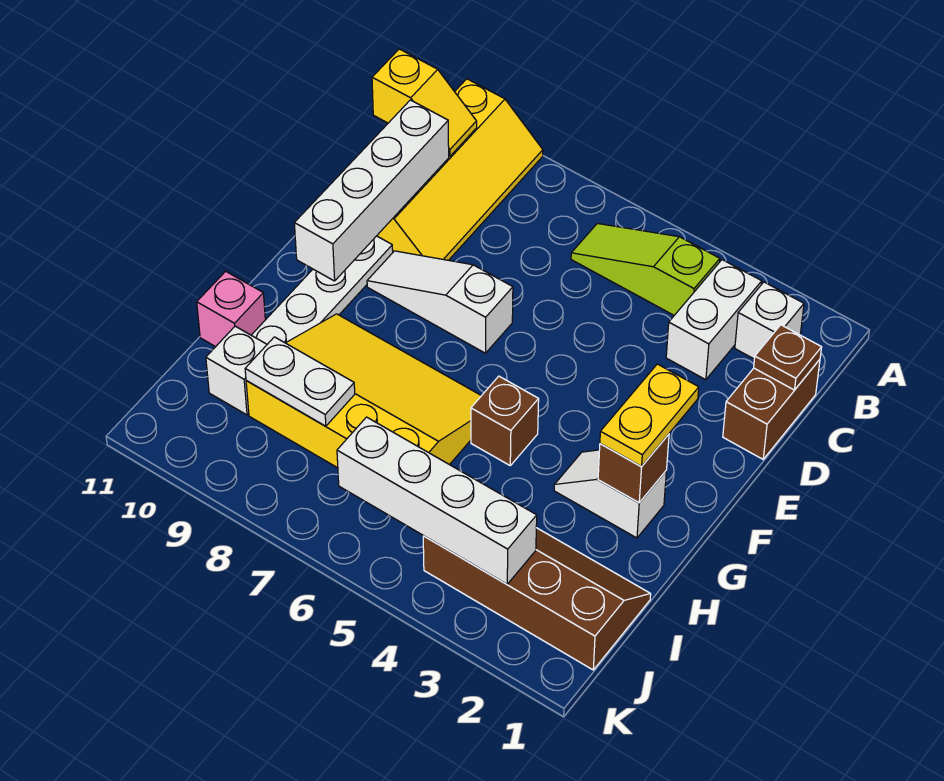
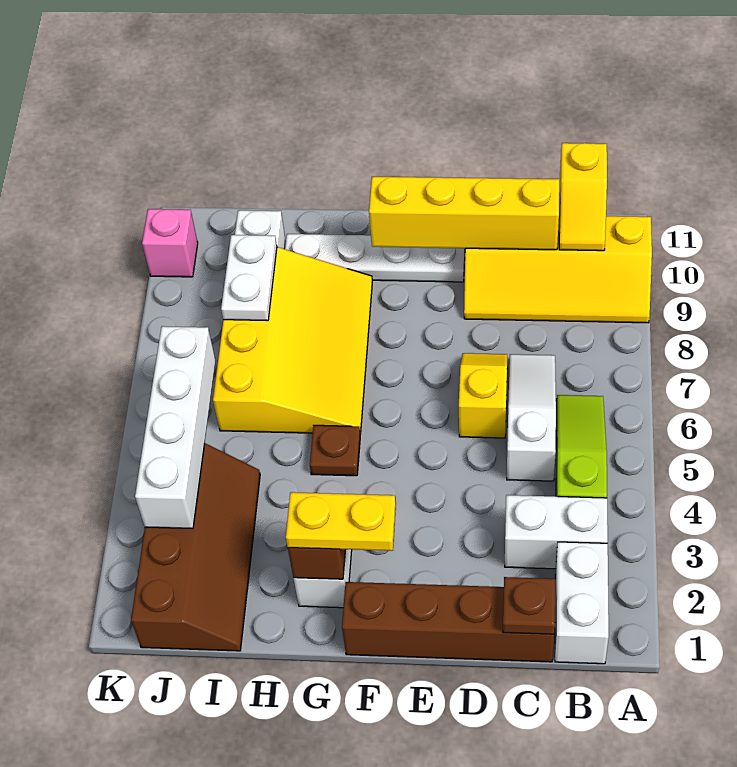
white brick B2 level 1 -> white brick B1:B2 level 1
brown brick C1:D1 level 1 -> brown brick C1:F1 level 1
white brick C10:F10 level 2 -> yellow brick C10:F10 level 2
none -> yellow slope D6:D7 level 1 top 6
white slope E7:E9 level 1 top 7 -> white slope C5:C7 level 1 top 5
brown brick G5 level 1 -> brown plate G5 level 1
pink brick H11 level 1 -> pink brick K10 level 1

